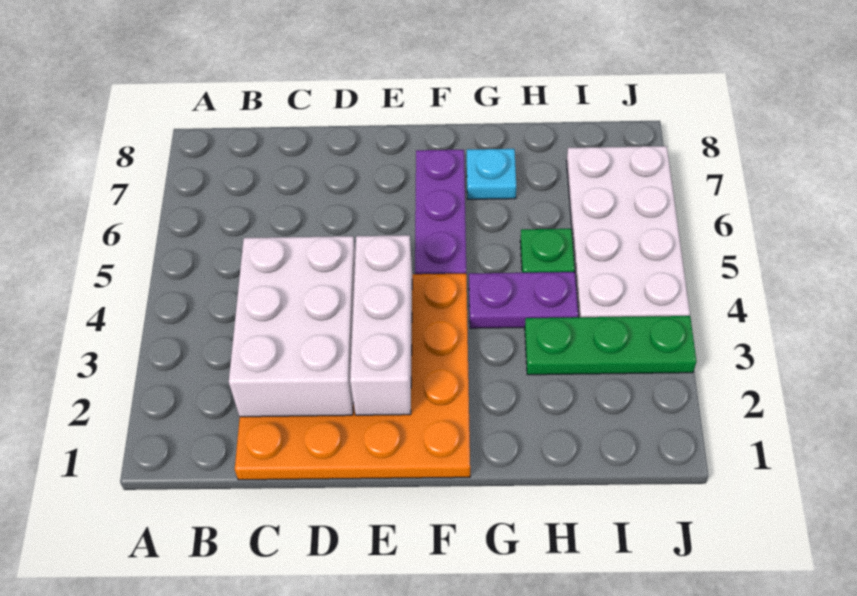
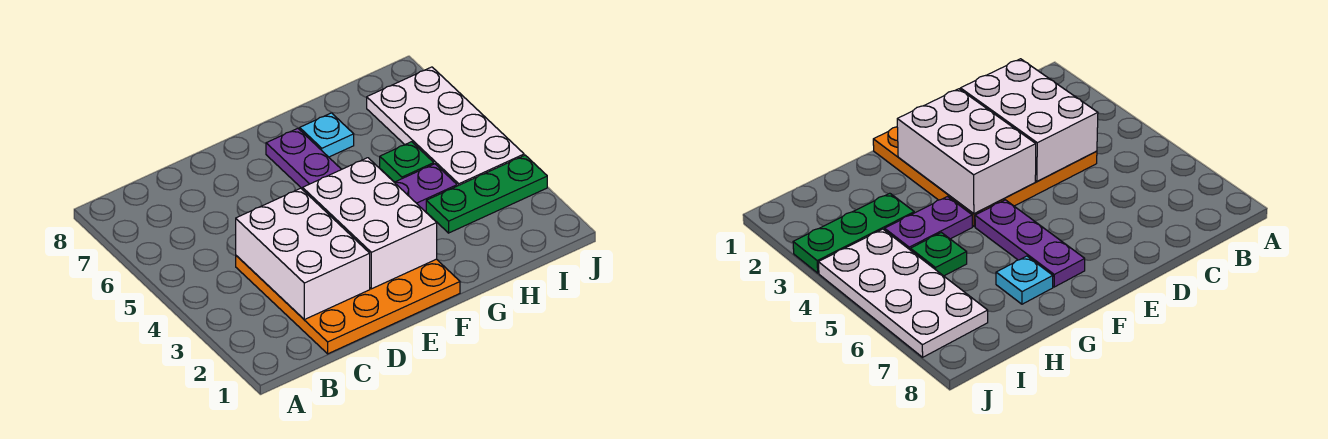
white brick E2:E4 level 2 -> white brick E2:F4 level 2

